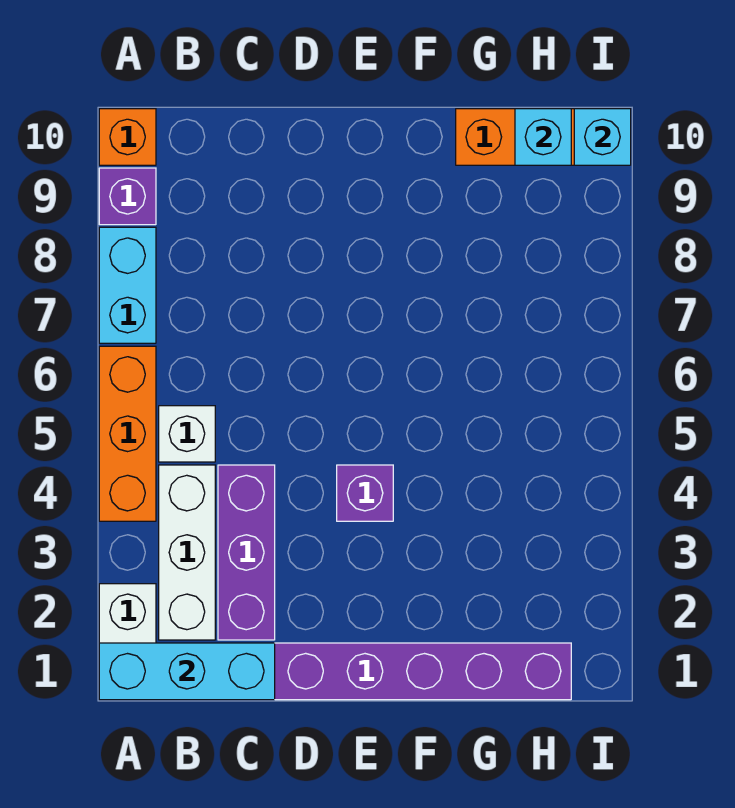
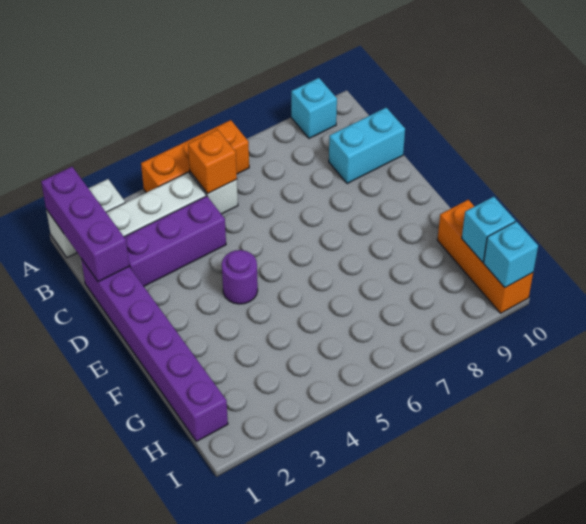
cyan brick A1:C1 level 2 -> purple brick A1:C1 level 2
cyan brick A7:A8 level 1 -> cyan brick C9:C10 level 1
purple brick A9 level 1 -> cyan brick A9 level 1
orange brick A10 level 1 -> orange brick B5 level 2
purple brick E4 level 1 -> purple round brick E4 level 1

